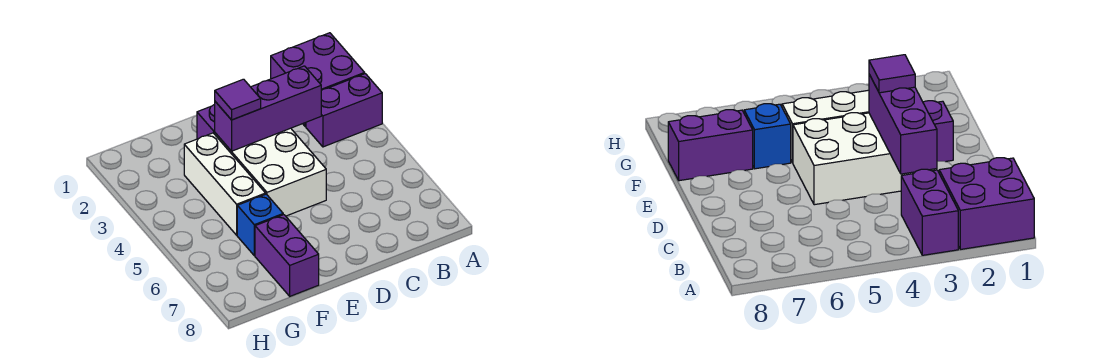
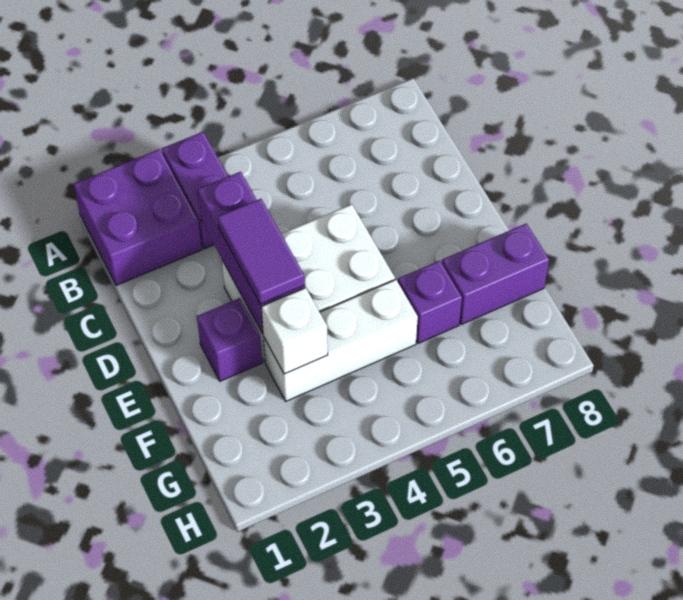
purple tile E3 level 3 -> purple tile D3:E3 level 3
none -> white brick F3 level 2
blue brick F6 level 1 -> purple brick F6 level 1

